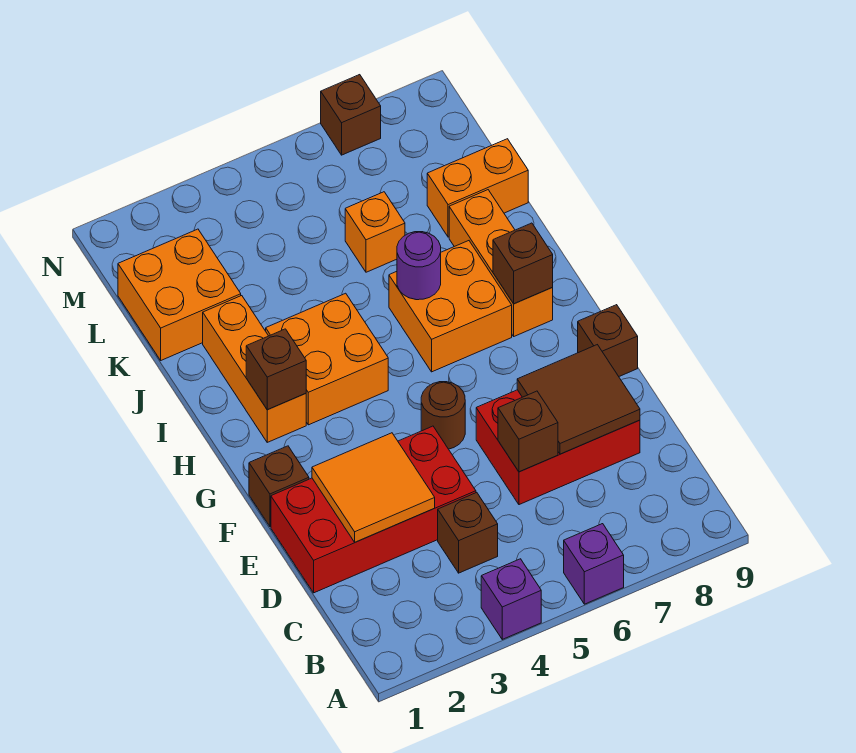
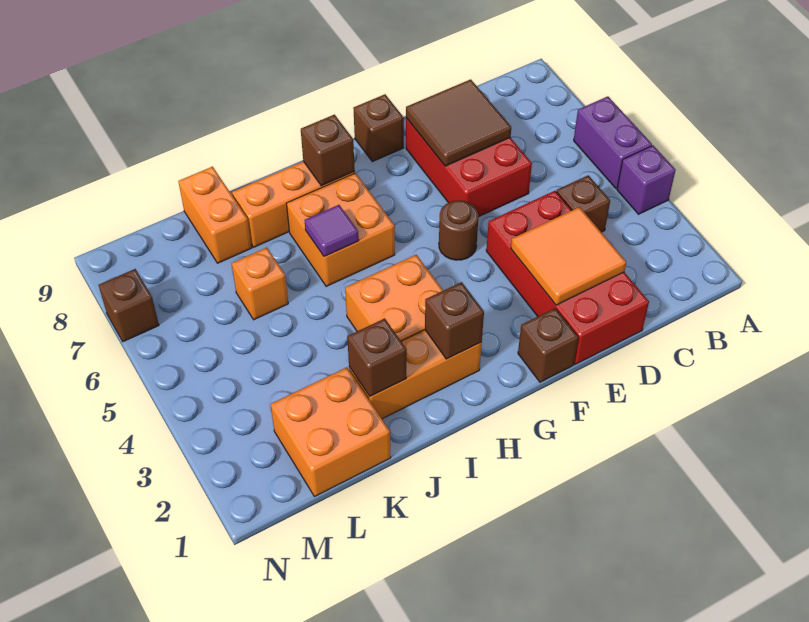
purple brick A6 level 1 -> purple brick A5:A6 level 1
brown brick D6 level 2 -> brown brick J2 level 2
purple round brick I6 level 2 -> purple tile I6 level 2

